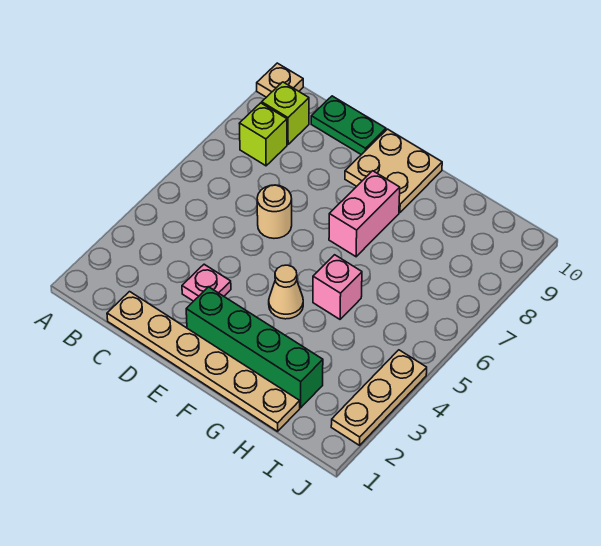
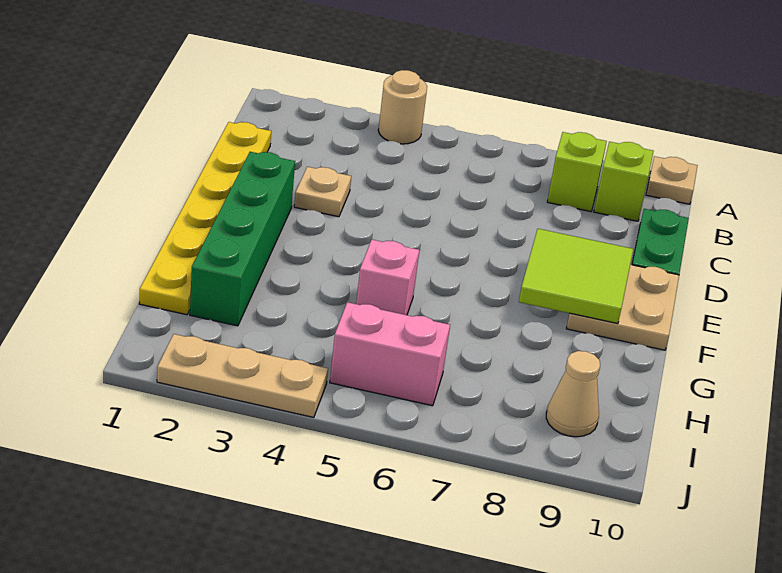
tan plate C1:H1 level 1 -> yellow plate C1:H1 level 1
pink plate D3 level 1 -> tan plate D3 level 1
tan round brick D6 level 1 -> tan round brick A4 level 1
none -> lime tile E8:F9 level 2
tan cone F4 level 1 -> tan cone I9 level 1
pink brick F7:F8 level 1 -> pink brick I5:I6 level 1

